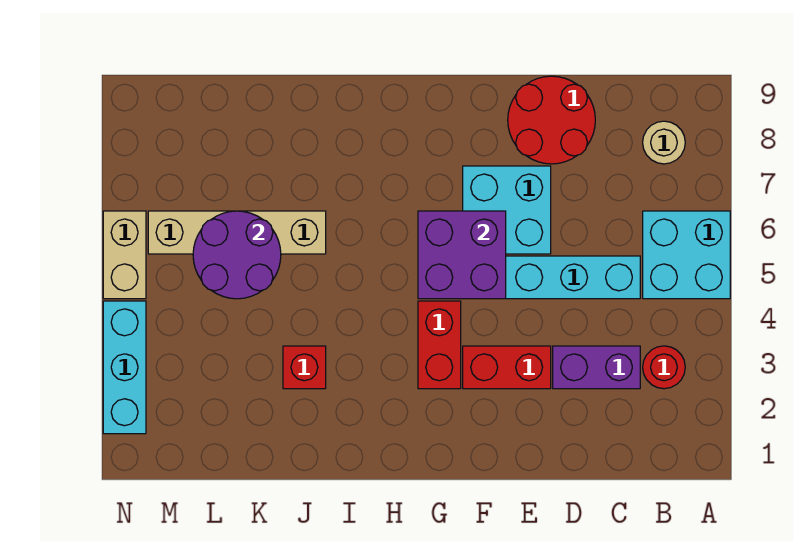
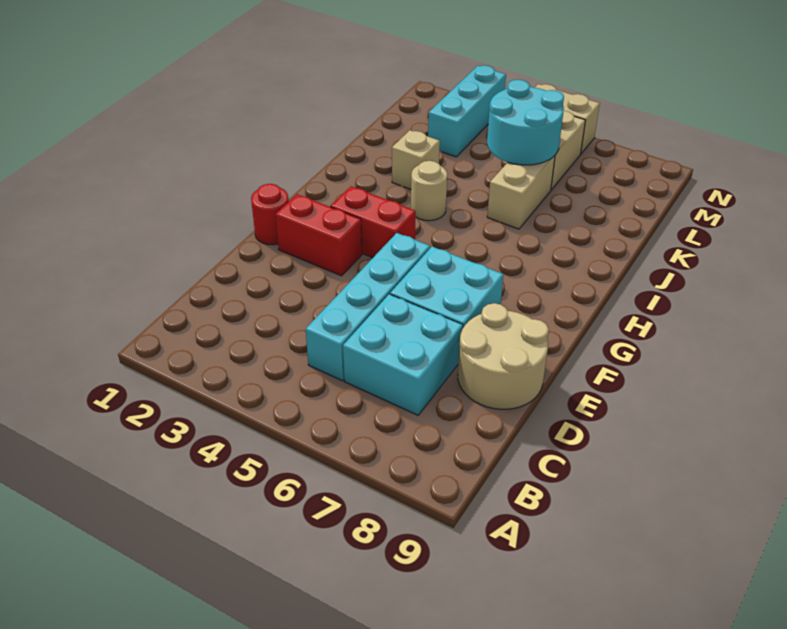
cyan brick A5:B6 level 1 -> cyan brick C6:D7 level 1
red round brick B3 level 1 -> red round brick F1 level 1
tan round brick B8 level 1 -> tan round brick I4 level 1
purple brick C3:D3 level 1 -> none
red round brick D8:E9 level 1 -> tan round brick D8:E9 level 1
red brick E3:F3 level 1 -> red brick F2:F3 level 1
purple brick F5:G6 level 2 -> none
red brick J3 level 1 -> tan brick J3 level 1
purple round brick K5:L6 level 2 -> cyan round brick K5:L6 level 2
cyan brick N2:N4 level 1 -> cyan brick L3:N3 level 1

